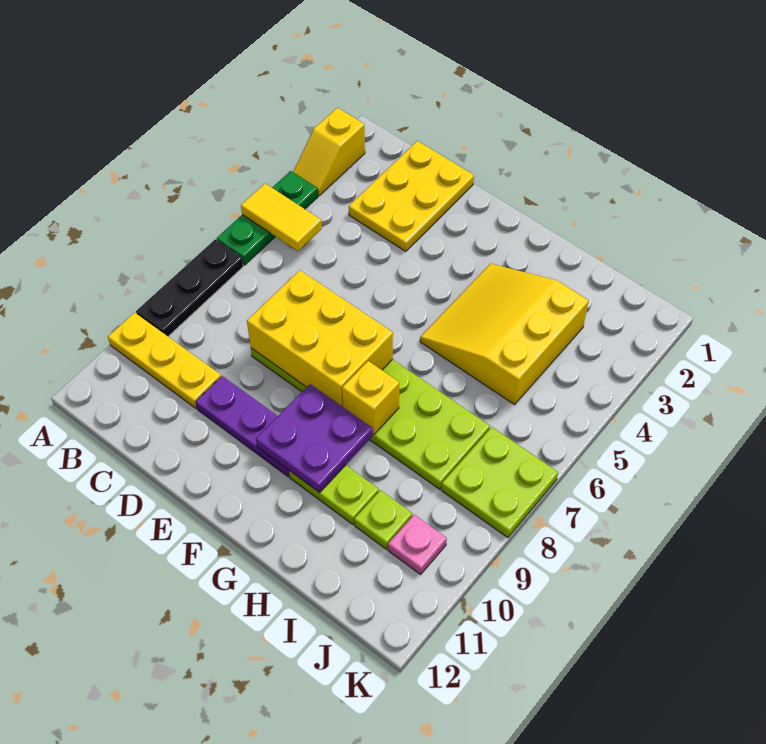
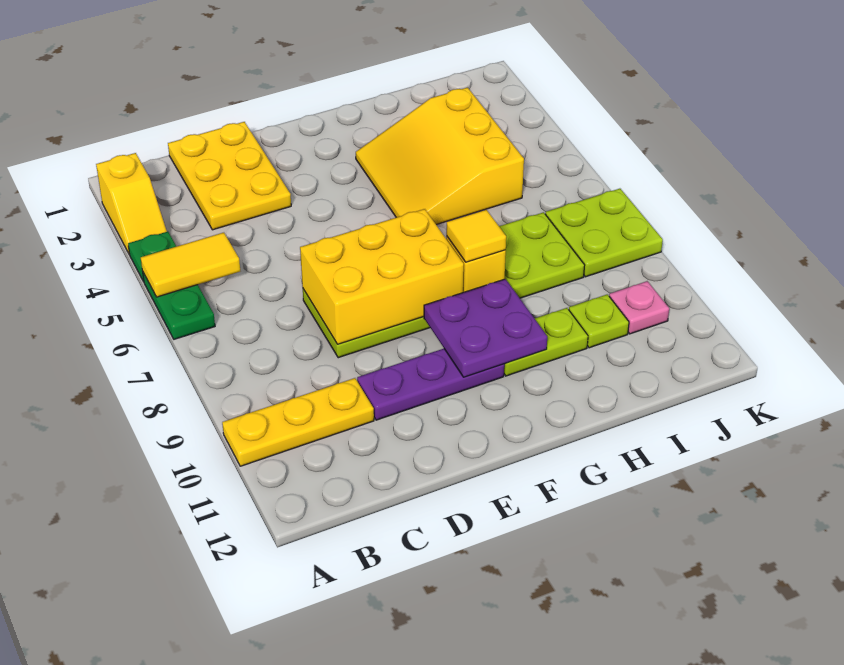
black plate A7:A9 level 1 -> none
none -> yellow tile G8 level 3

